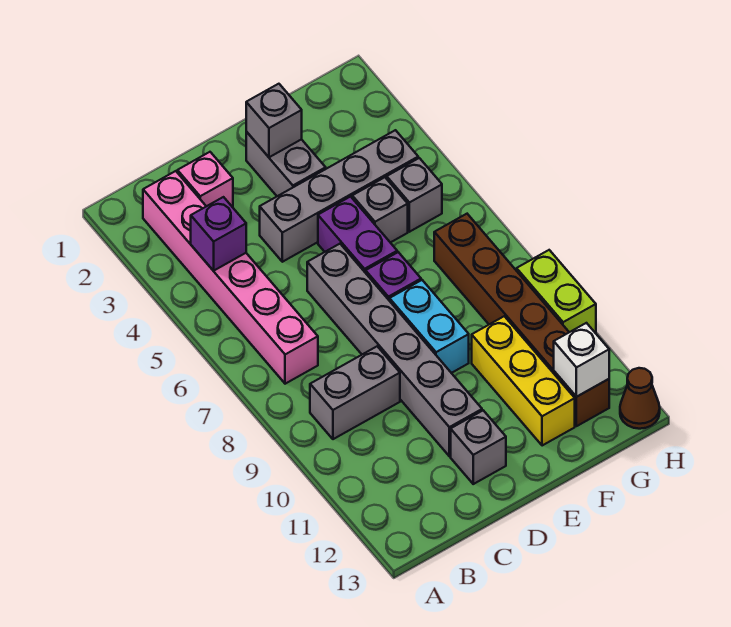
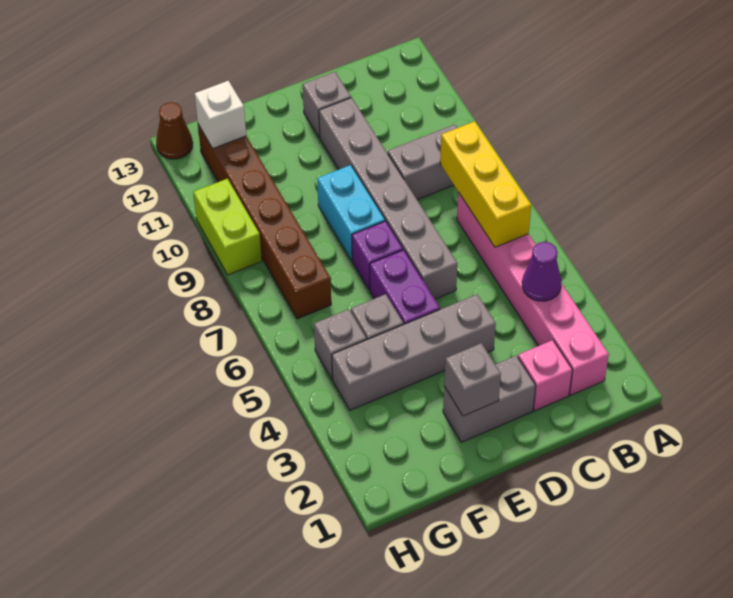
purple brick B4 level 2 -> purple cone B4 level 2
grey brick E2:E3 level 1 -> grey brick D2:E2 level 1
yellow brick F10:F12 level 1 -> yellow brick B6:B8 level 2

